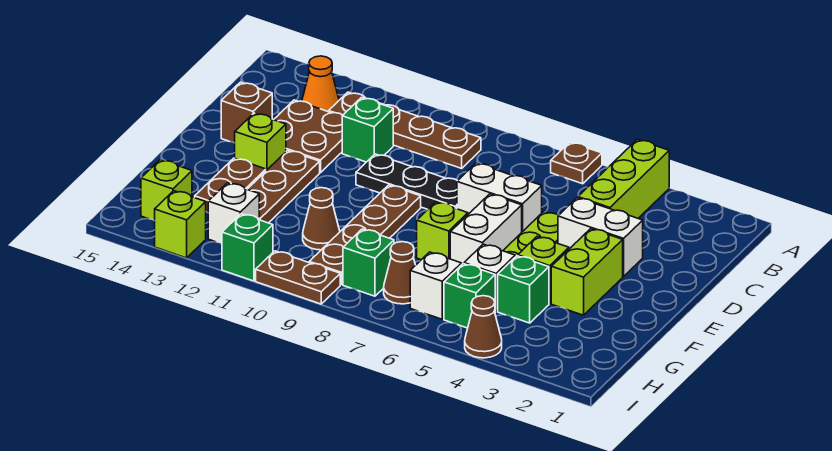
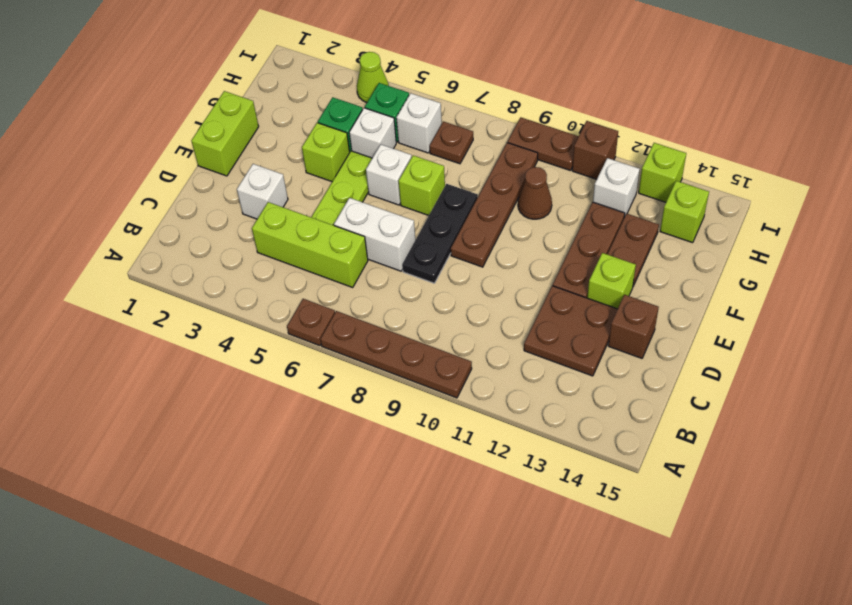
lime brick A4:C4 level 1 -> lime brick C4:C6 level 1
brown plate B9:B12 level 1 -> brown plate A7:A10 level 1
orange cone B13 level 1 -> none
green brick C11 level 1 -> none
white brick D3:D4 level 1 -> white brick D3 level 1
black plate D8:D10 level 1 -> black plate D8:F8 level 1
lime brick E3:F3 level 1 -> lime brick E1:F1 level 1
white brick E6:F6 level 1 -> white brick F6 level 1
brown cone H7 level 1 -> brown plate H7 level 1
green brick H8 level 1 -> none
brown cone I4 level 1 -> lime cone I4 level 1
green brick I11 level 1 -> brown brick I11 level 1

